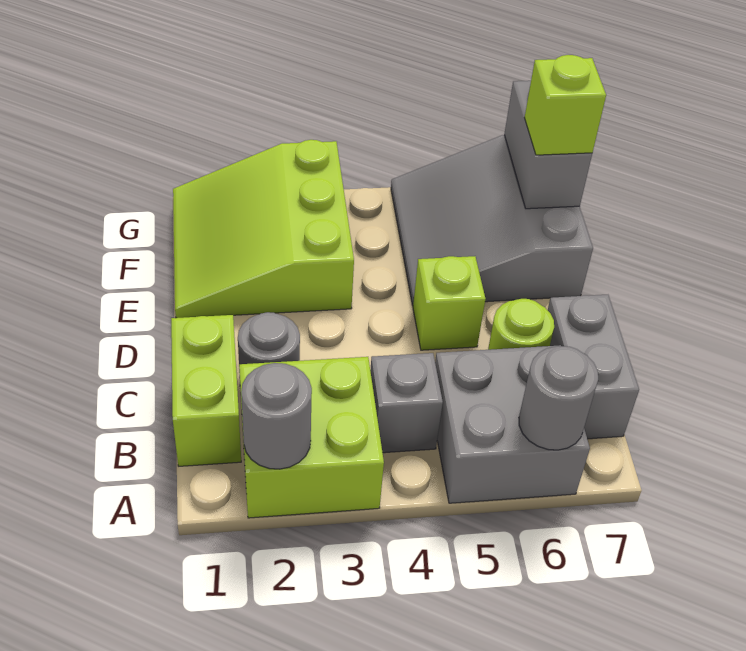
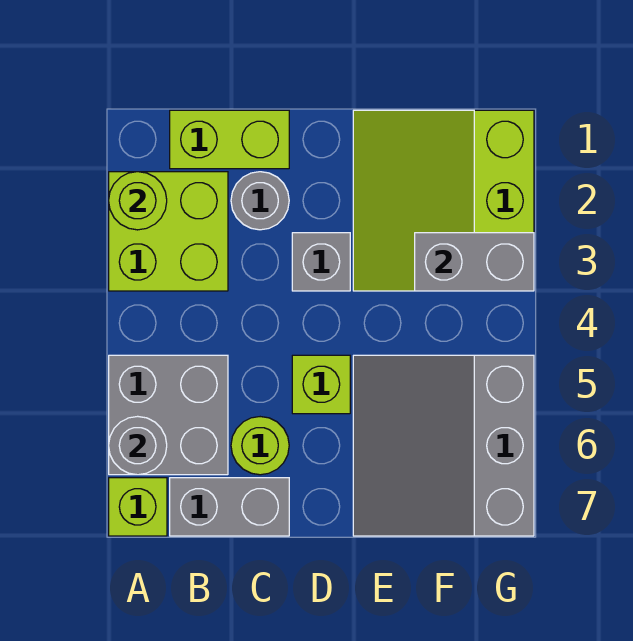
grey round brick A2 level 2 -> lime round brick A2 level 2
grey brick B4 level 1 -> grey brick D3 level 1
lime slope E1:G3 level 1 top 3 -> lime slope E1:G3 level 1 top G
grey slope E5:G7 level 1 top 7 -> grey slope E5:G7 level 1 top G
grey brick F7:G7 level 2 -> grey brick F3:G3 level 2
lime brick F7 level 3 -> lime brick A7 level 1

